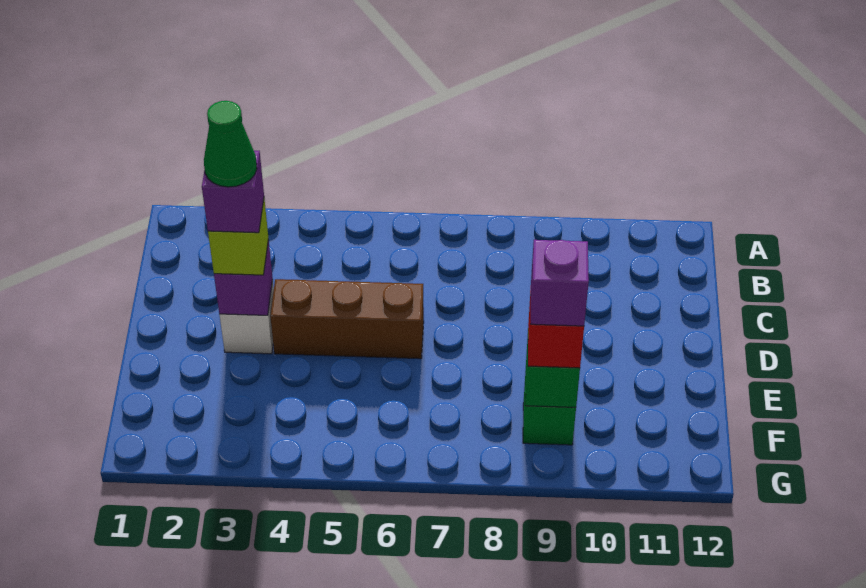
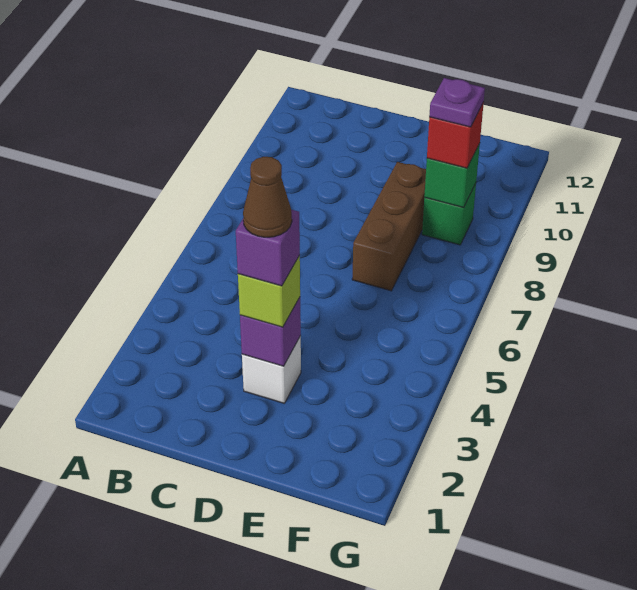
green cone D3 level 5 -> brown cone D3 level 5
brown brick D4:D6 level 1 -> brown brick E7:E9 level 1
purple brick F9 level 4 -> purple plate F9 level 4

